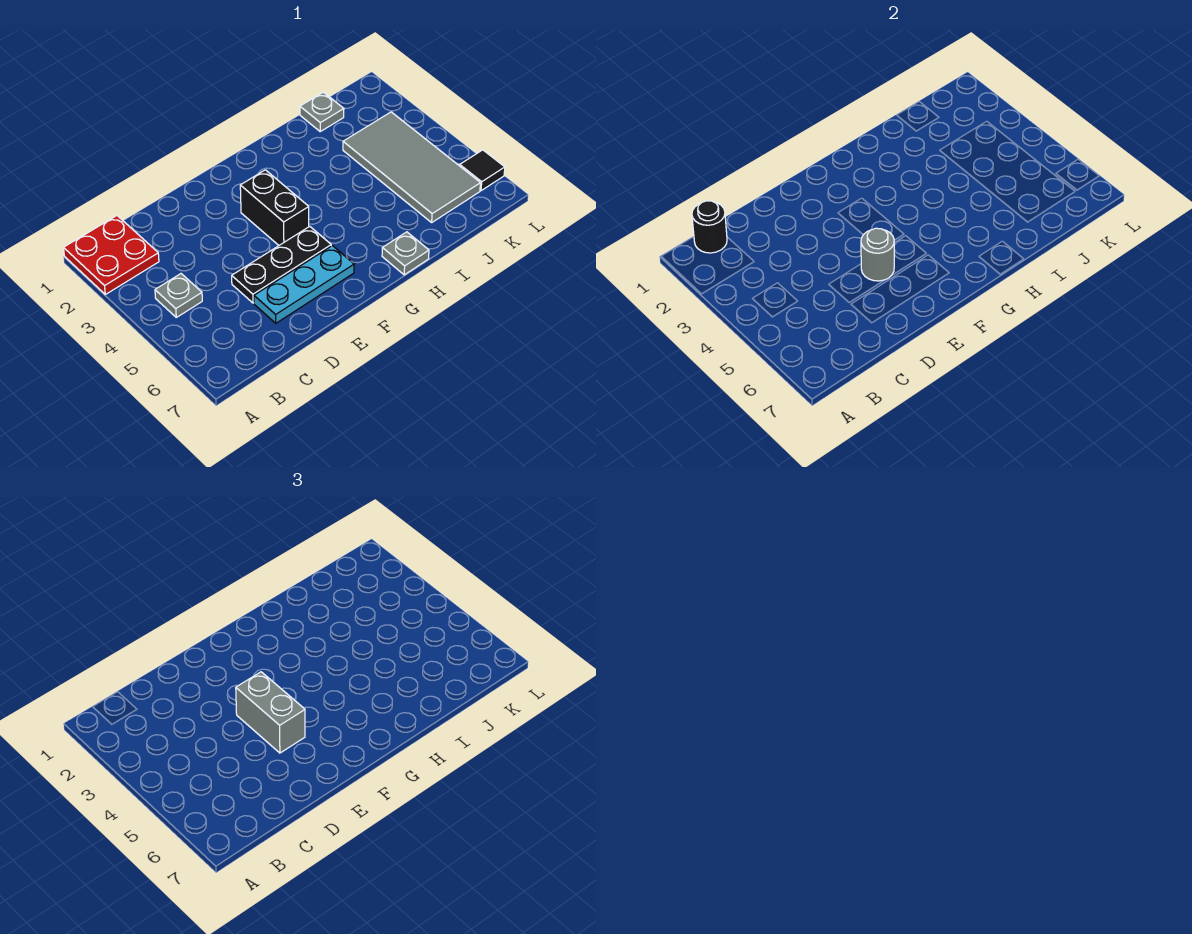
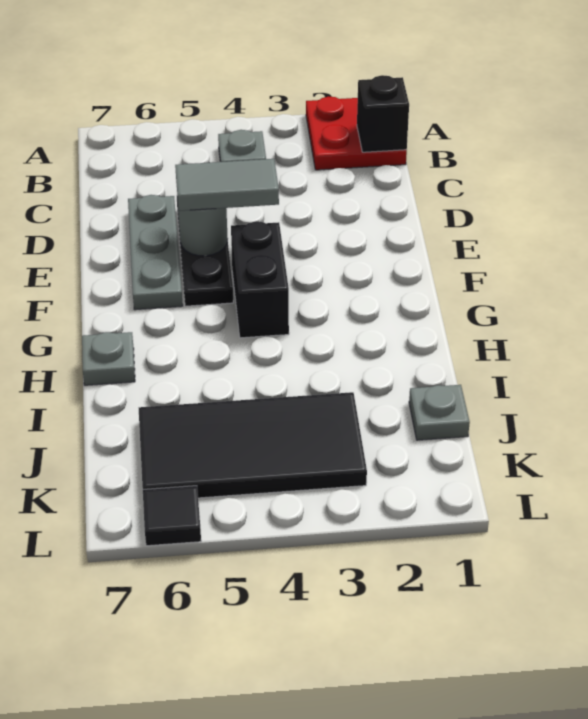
black round brick B1 level 2 -> black brick B1 level 2
cyan plate D6:F6 level 1 -> grey plate D6:F6 level 1
grey brick E4:E5 level 3 -> grey tile E4:E5 level 3
black brick F3:F4 level 1 -> black brick F4:G4 level 1
grey tile J3:K6 level 1 -> black tile J3:K6 level 1

